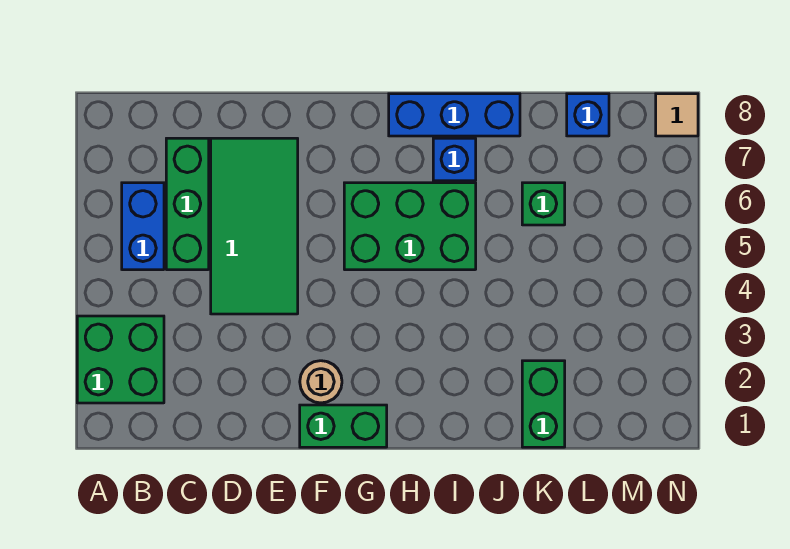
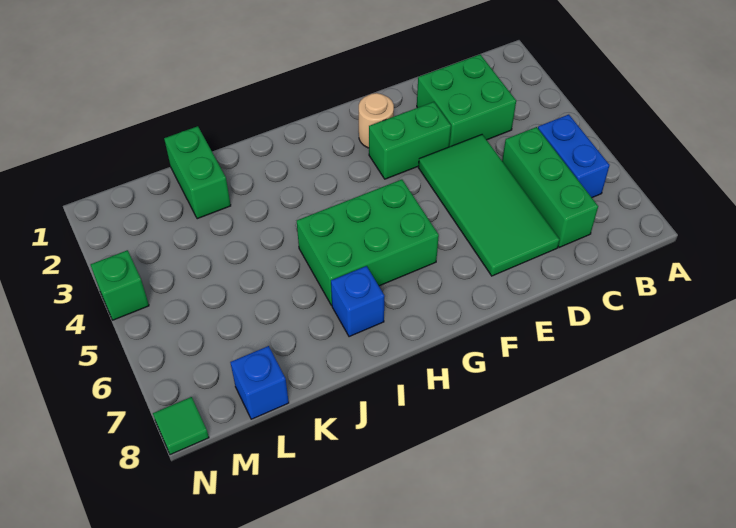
green brick A2:B3 level 1 -> green brick C2:D3 level 1
green brick F1:G1 level 1 -> green brick E3:F3 level 1
blue brick H8:J8 level 1 -> none
green brick K6 level 1 -> green brick N4 level 1
tan tile N8 level 1 -> green tile N8 level 1

